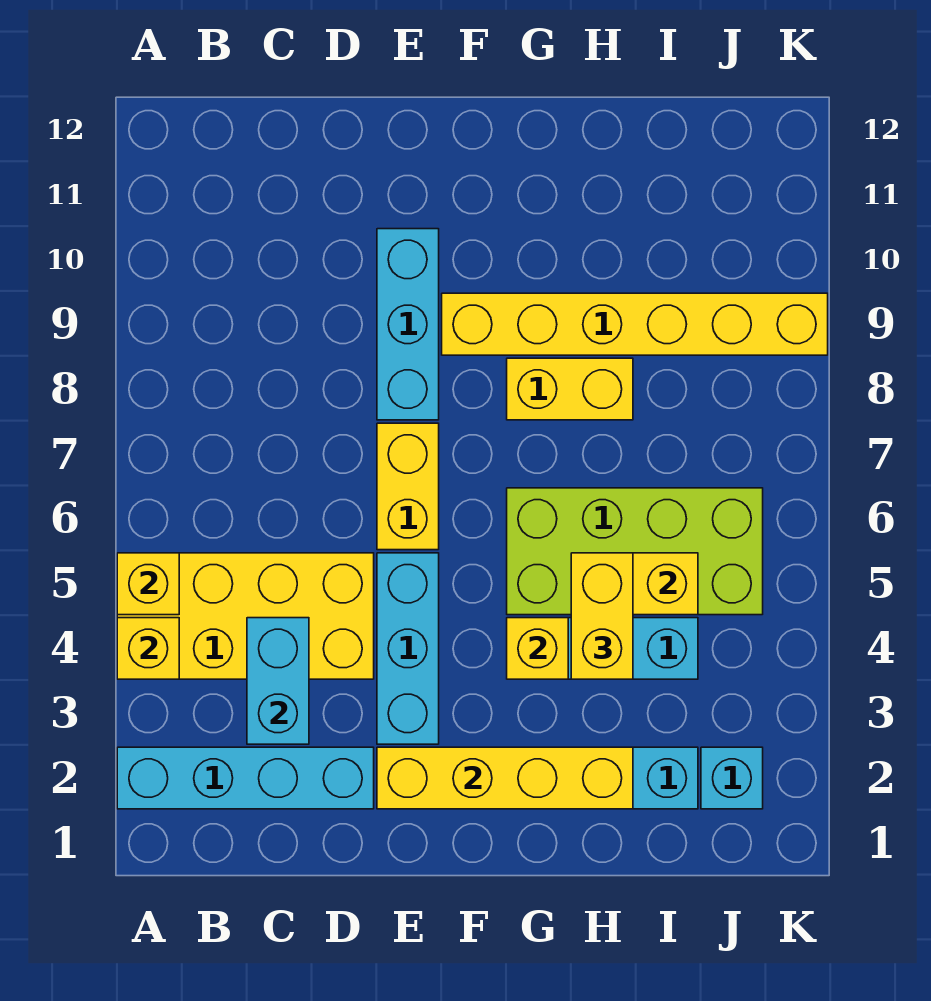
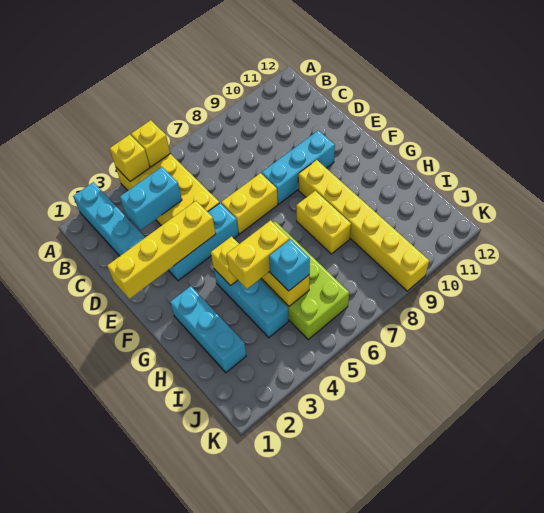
yellow brick E2:H2 level 2 -> yellow brick E1:E4 level 2
cyan brick J2 level 1 -> cyan brick I5 level 3

